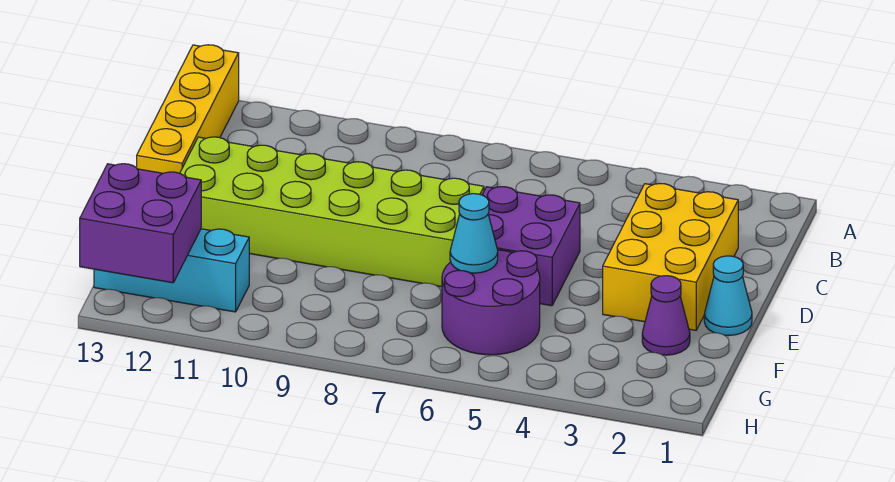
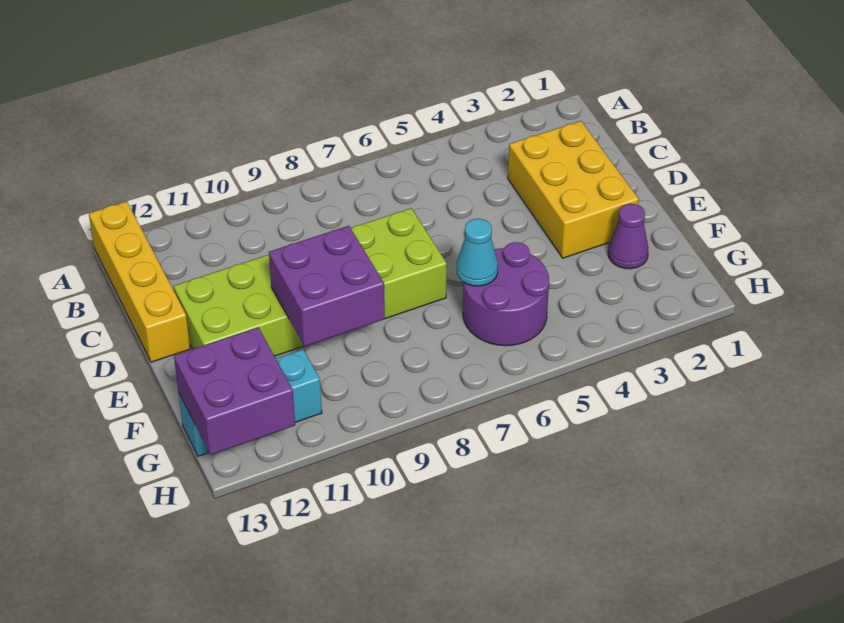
purple brick D5:E6 level 1 -> purple brick E9:F10 level 2
cyan cone E1 level 1 -> none

